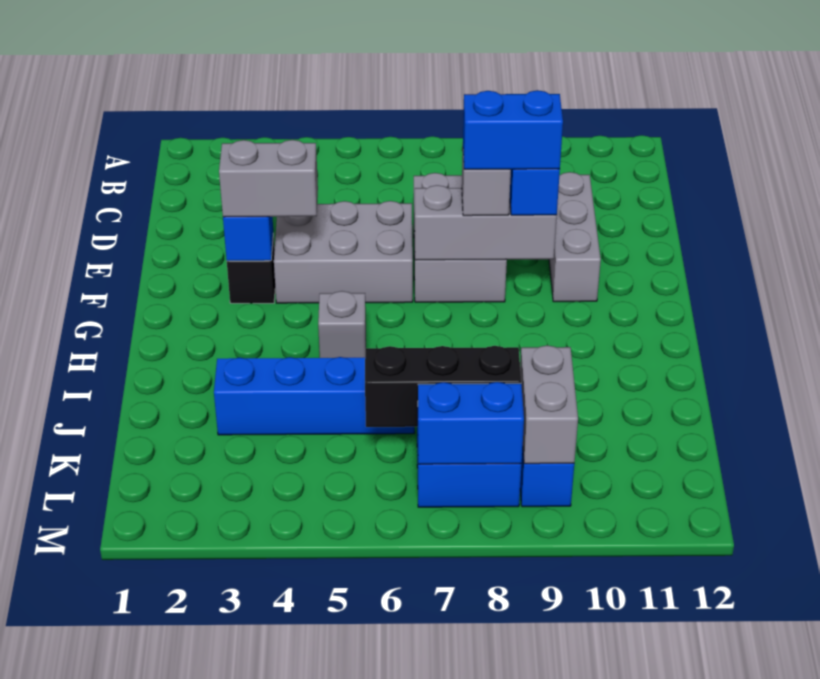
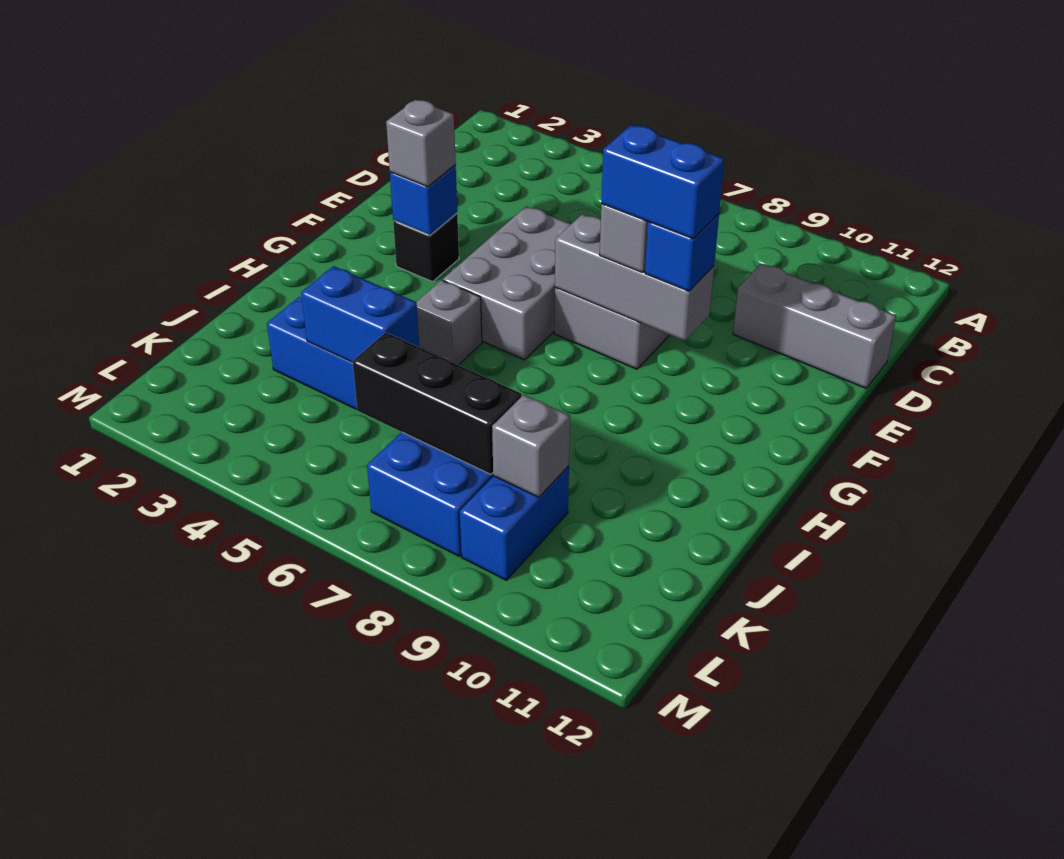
grey brick D10:F10 level 1 -> grey brick D10:D12 level 1
grey brick E4:F6 level 1 -> grey brick E5:G6 level 1
grey brick F3:F4 level 3 -> grey brick F3 level 3
grey brick K9:L9 level 2 -> grey brick K9 level 2
blue brick L7:L8 level 2 -> blue brick J4:J5 level 2

